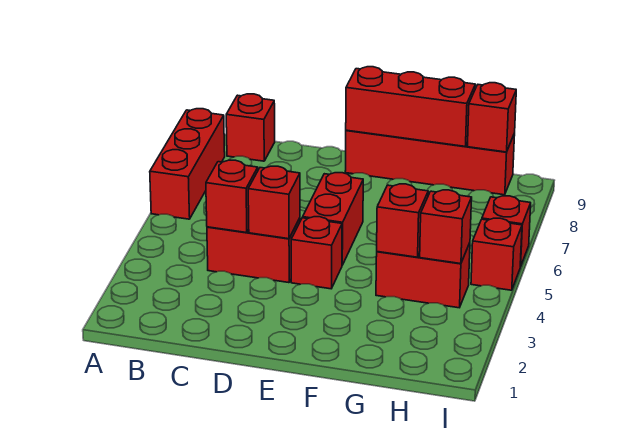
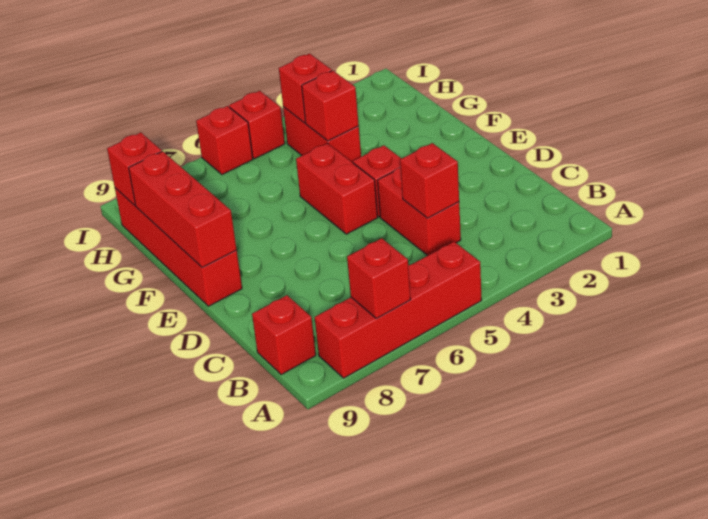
red brick A6:A8 level 1 -> red brick A5:A8 level 1
red brick D4 level 2 -> red brick A7 level 2
red brick E5:E6 level 1 -> red brick E5:F5 level 1

